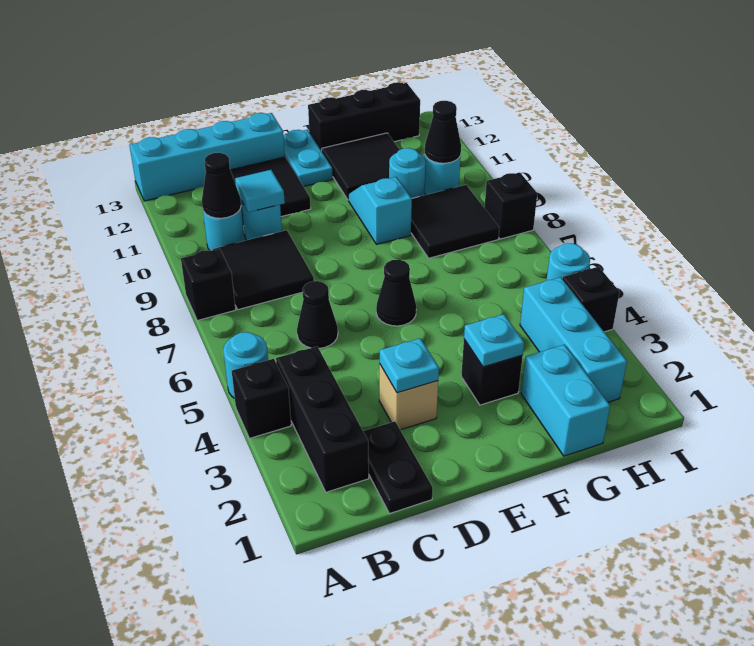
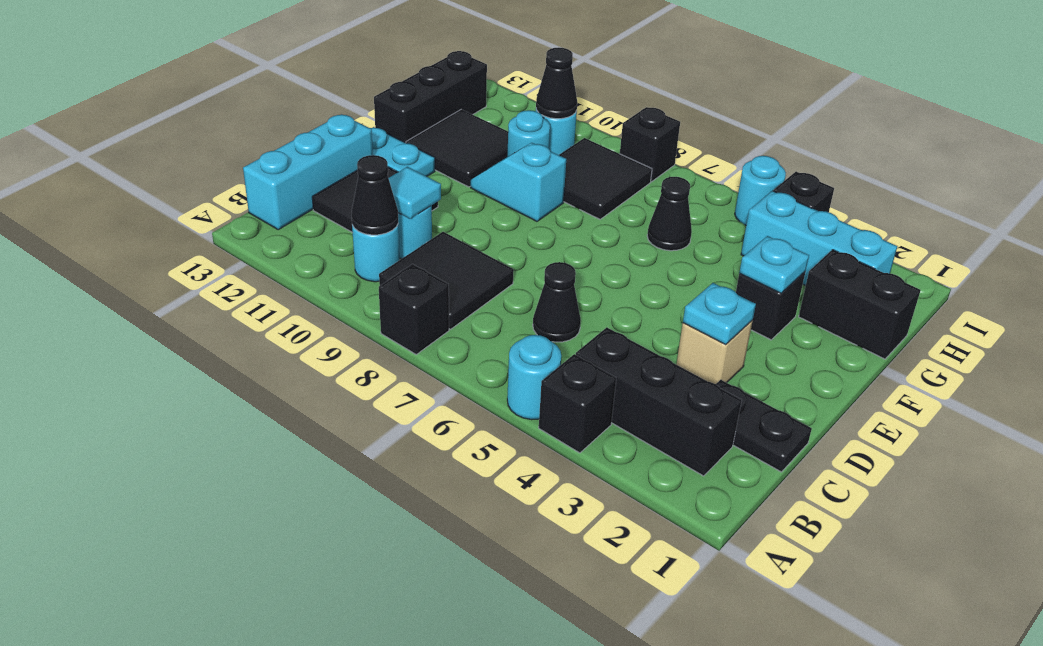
cyan brick A13:D13 level 1 -> cyan brick B13:D13 level 1
black cone E6 level 1 -> black cone G6 level 1
cyan brick G1:G2 level 1 -> black brick G1:G2 level 1

